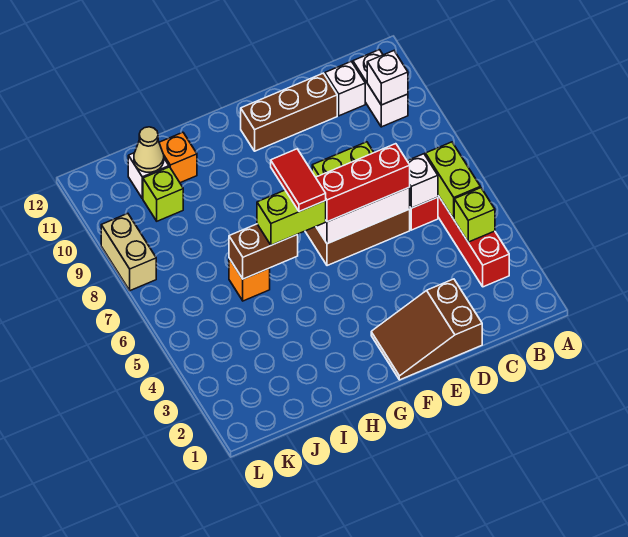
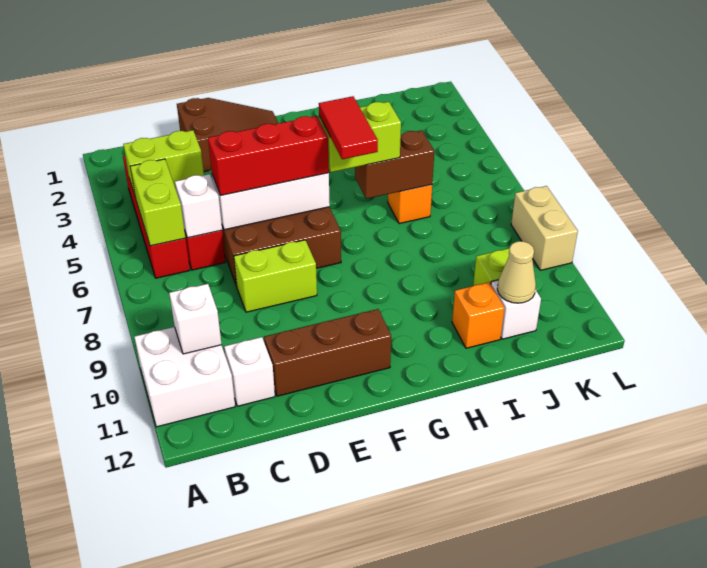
lime brick B4 level 2 -> lime brick B4:C4 level 2
white brick B10:B11 level 1 -> white brick A10:B11 level 1

